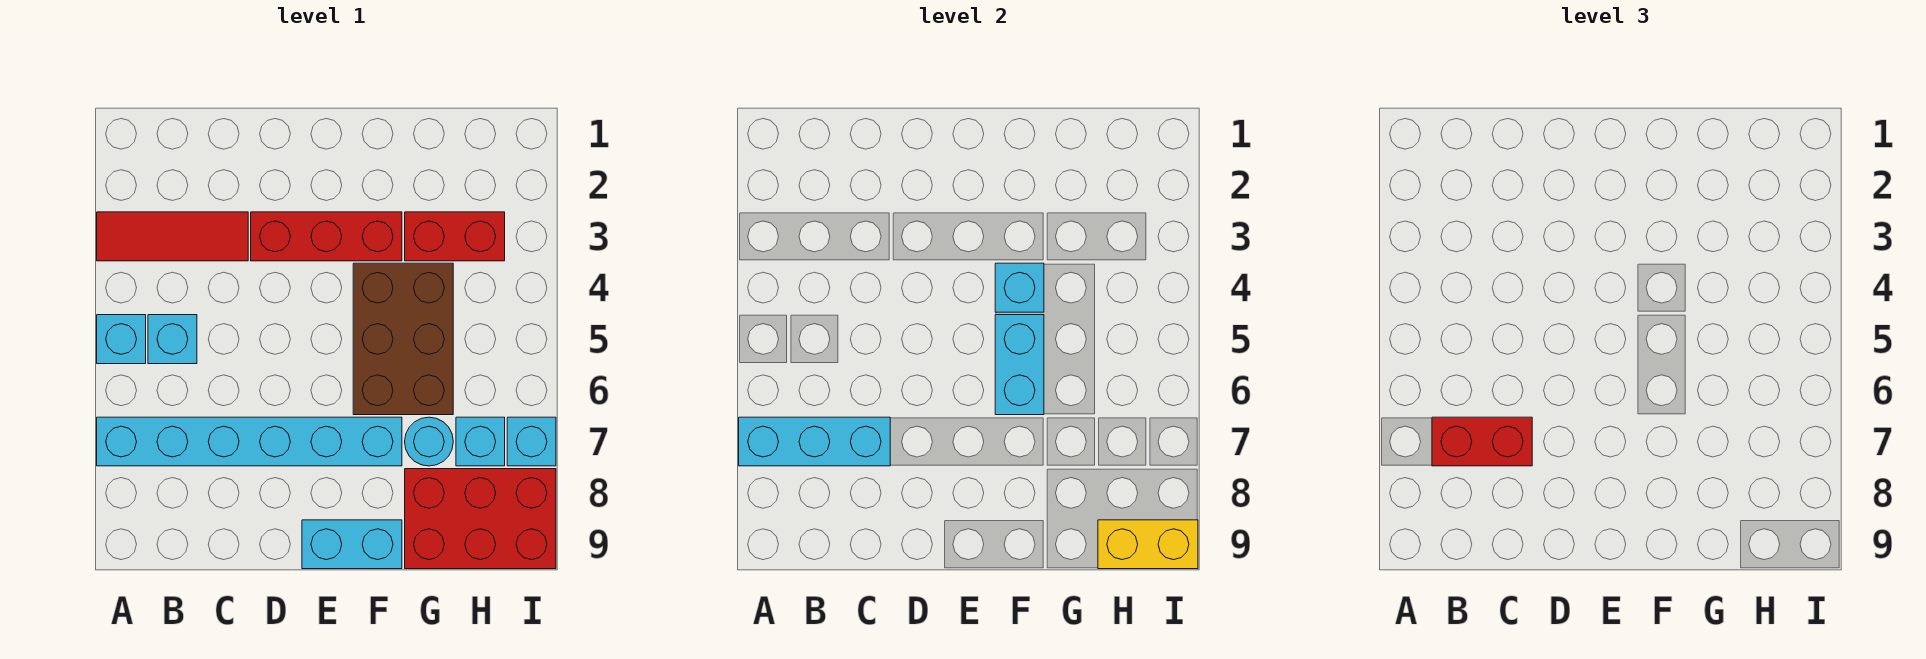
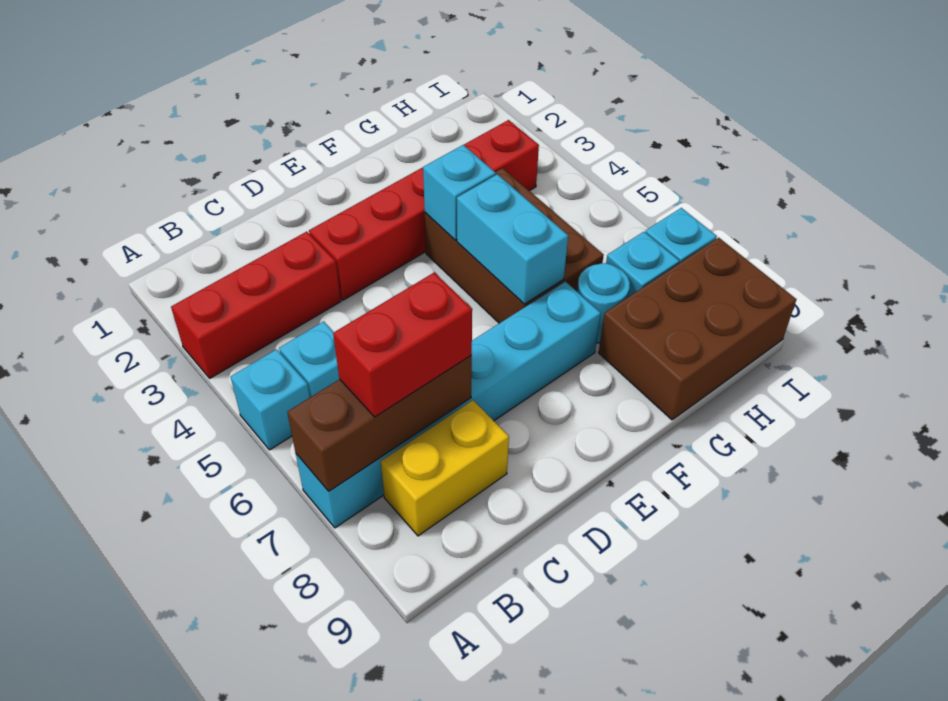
red tile A3:C3 level 1 -> red brick A3:C3 level 1
cyan brick A7:C7 level 2 -> brown brick A7:C7 level 2
cyan brick E9:F9 level 1 -> none
red brick G8:I9 level 1 -> brown brick G8:I9 level 1
yellow brick H9:I9 level 2 -> yellow brick B8:C8 level 1

